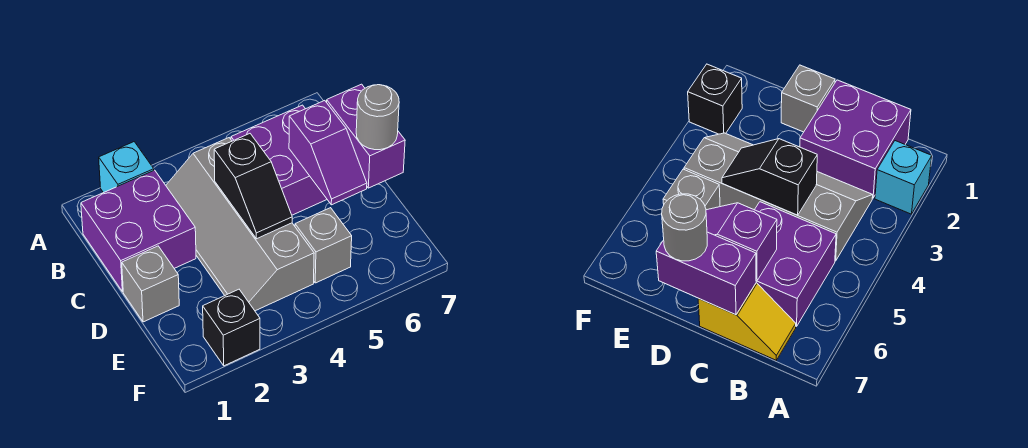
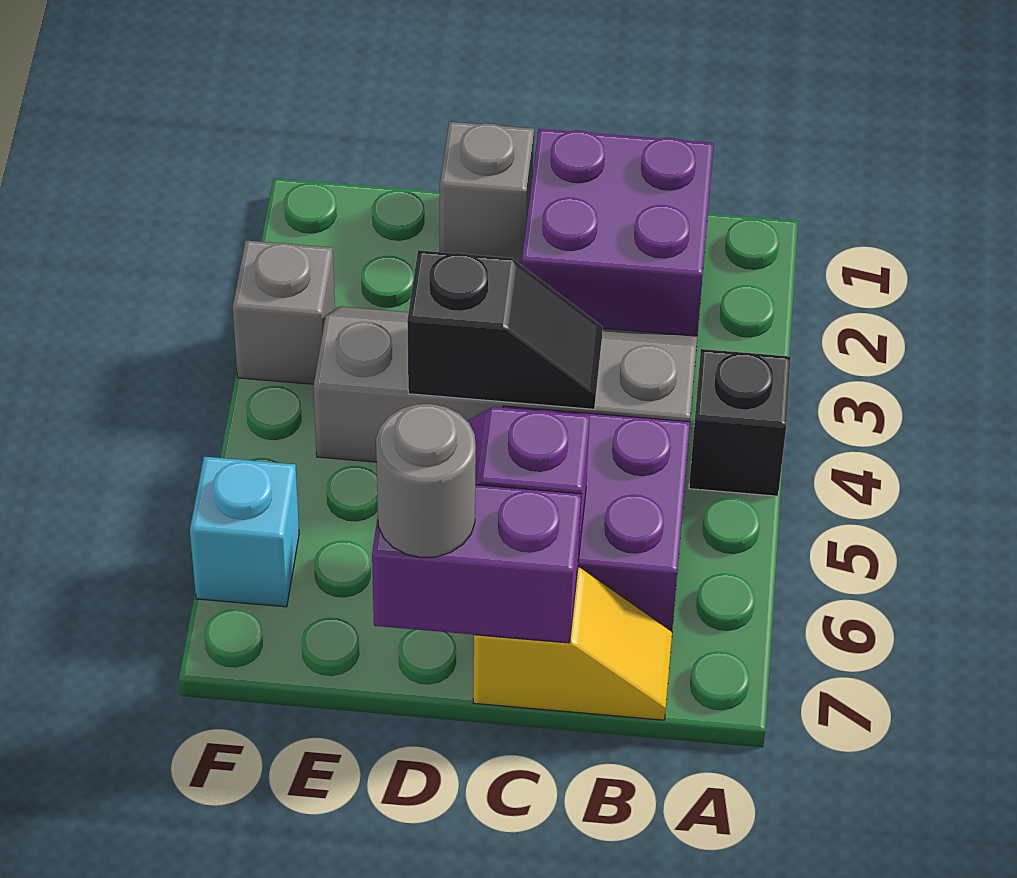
cyan brick A2 level 1 -> cyan brick F6 level 1
black slope C4:D4 level 2 top C -> black slope C4:D4 level 2 top D
grey brick E5 level 1 -> grey brick F3 level 1
black brick F2 level 1 -> black brick A4 level 1

